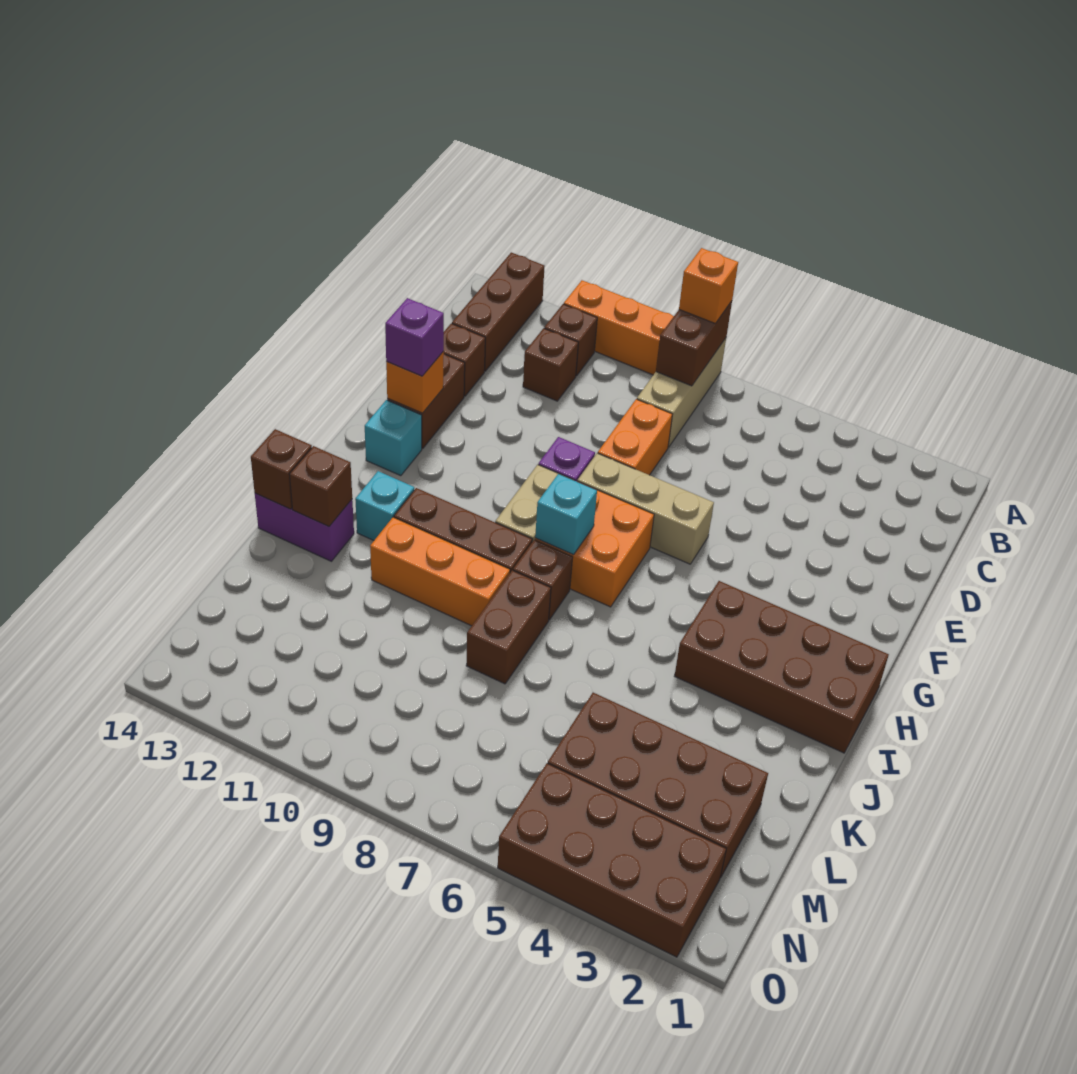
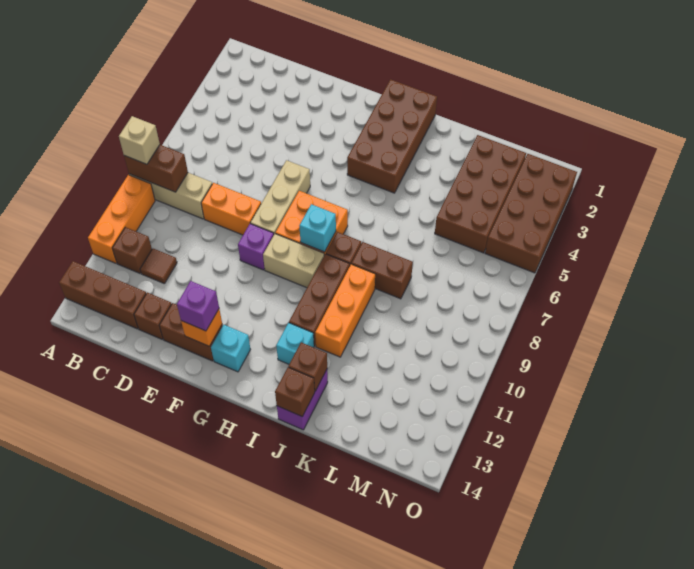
orange brick A8 level 3 -> tan brick A8 level 3
brown brick C11 level 1 -> brown tile C11 level 1

